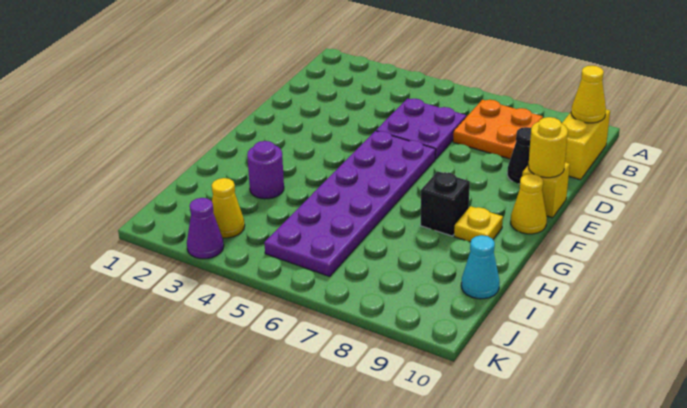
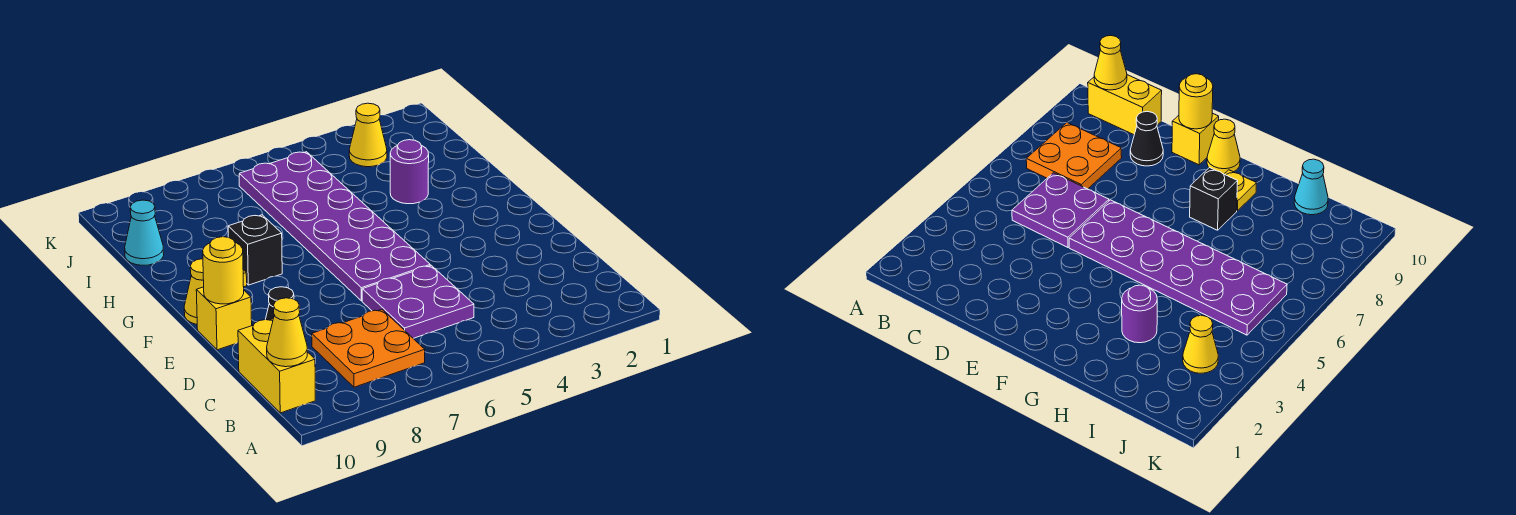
purple cone K3 level 1 -> none

